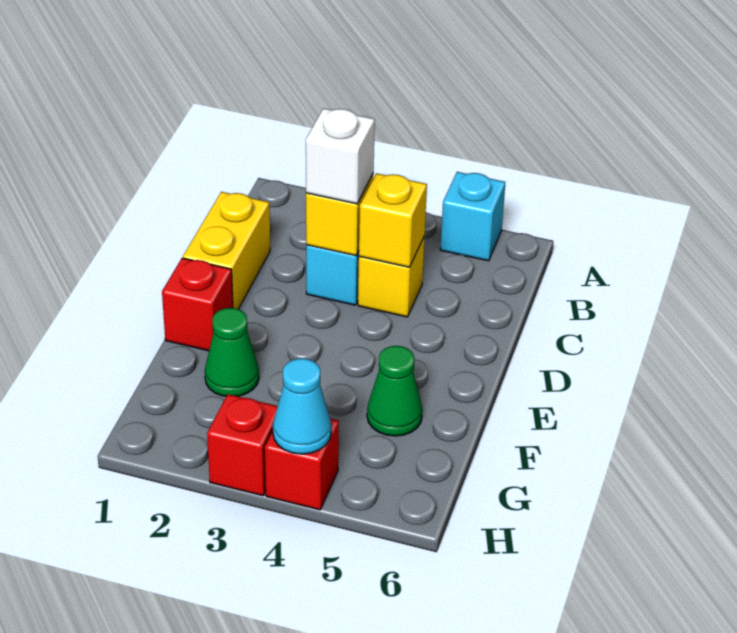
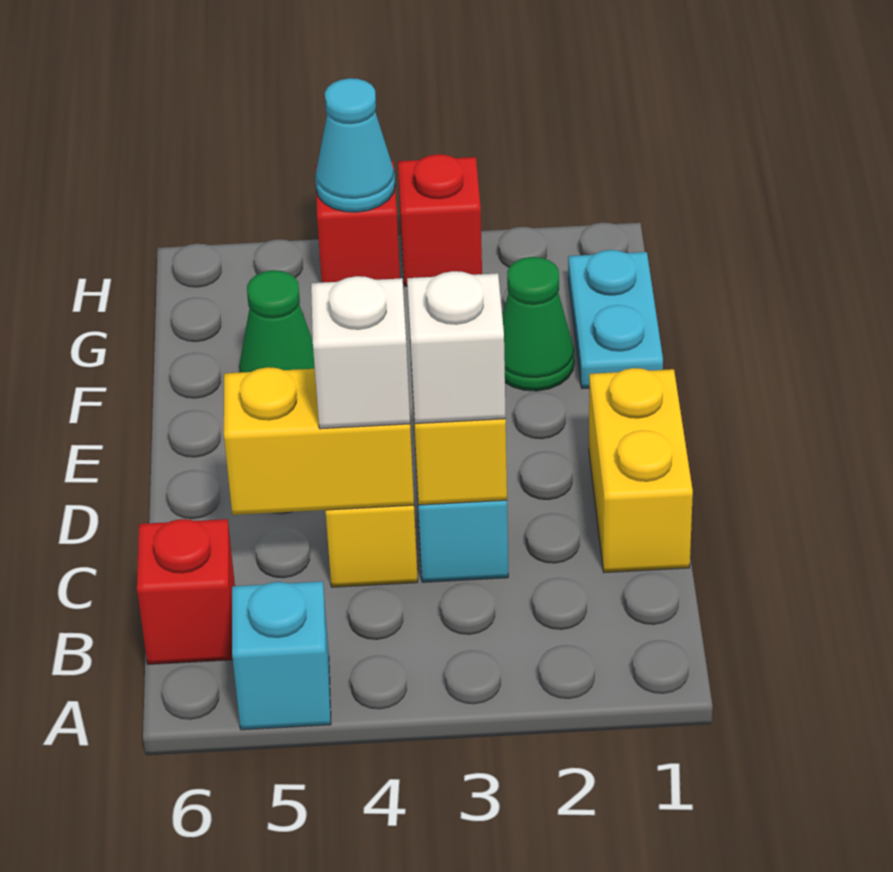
yellow brick C4 level 2 -> yellow brick C4:C5 level 2
none -> white brick C4 level 3
red brick E1 level 1 -> red brick B6 level 1
none -> cyan plate F1:G1 level 1

